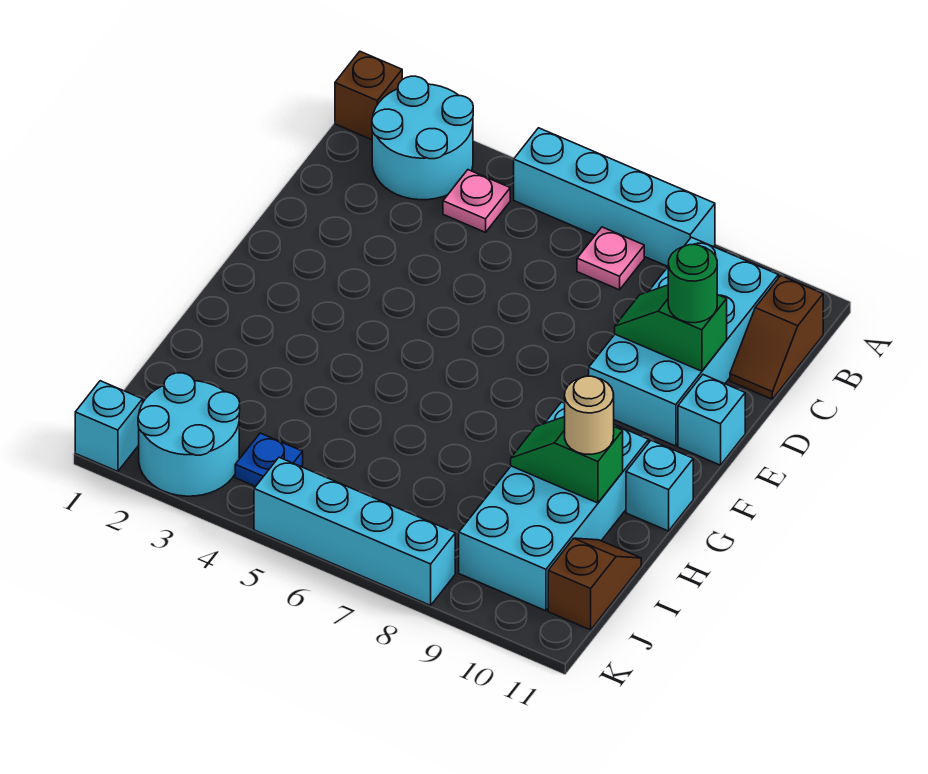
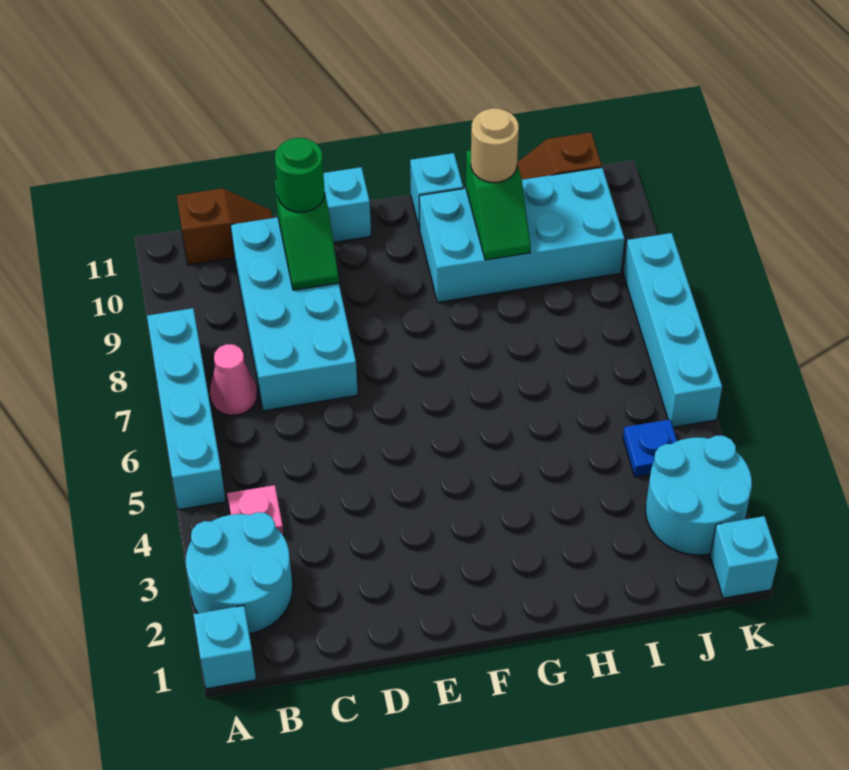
brown brick A1 level 1 -> cyan brick A1 level 1
pink plate B7 level 1 -> pink cone B7 level 1
cyan brick B9:E10 level 1 -> cyan brick C7:D10 level 1

